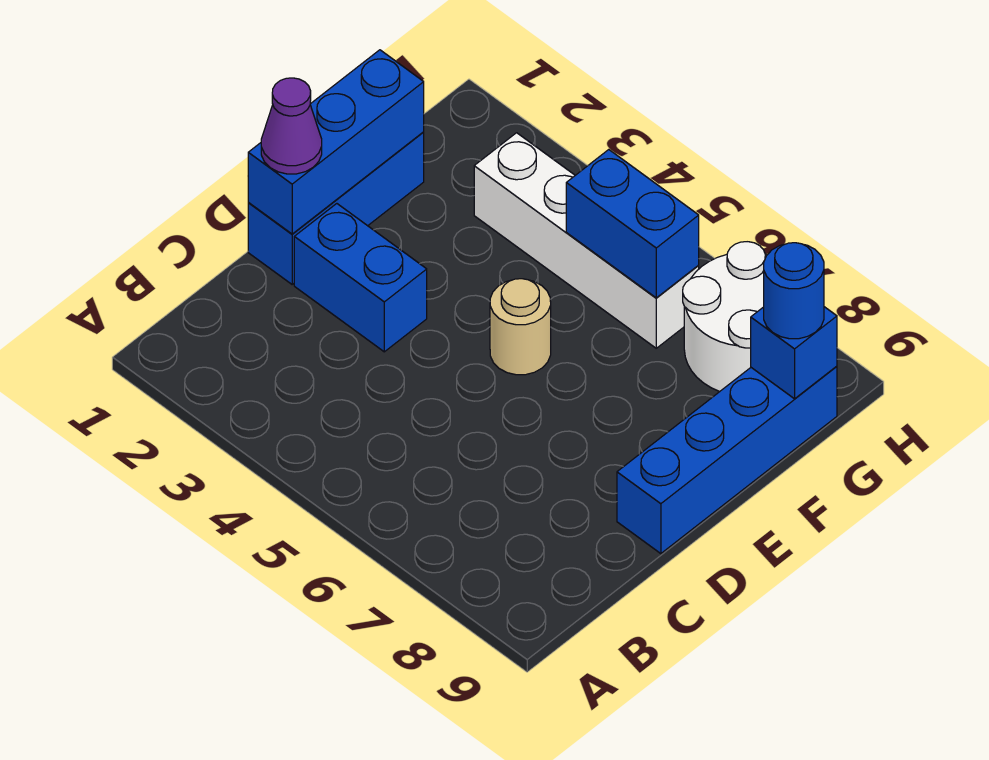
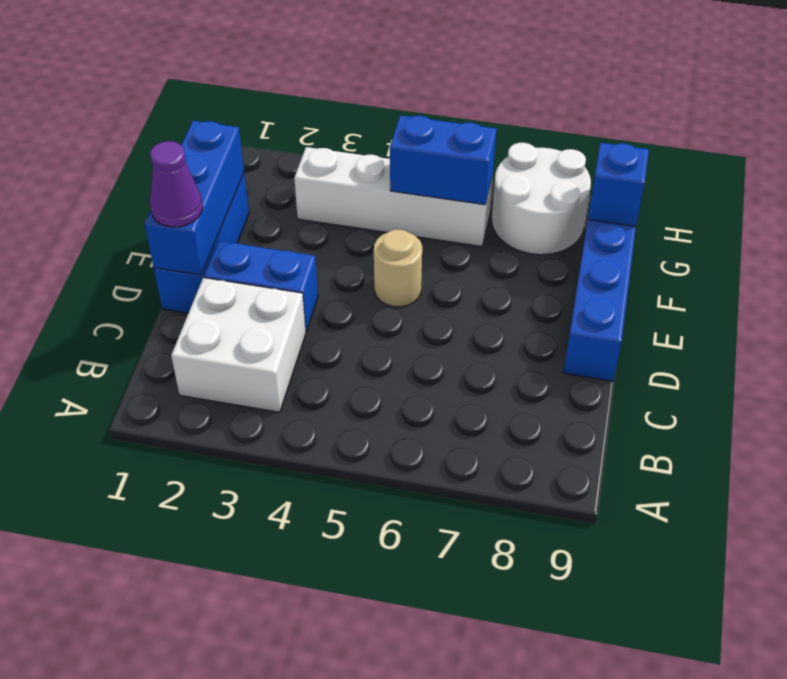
none -> white brick B2:C3 level 1
blue round brick G9 level 3 -> none

